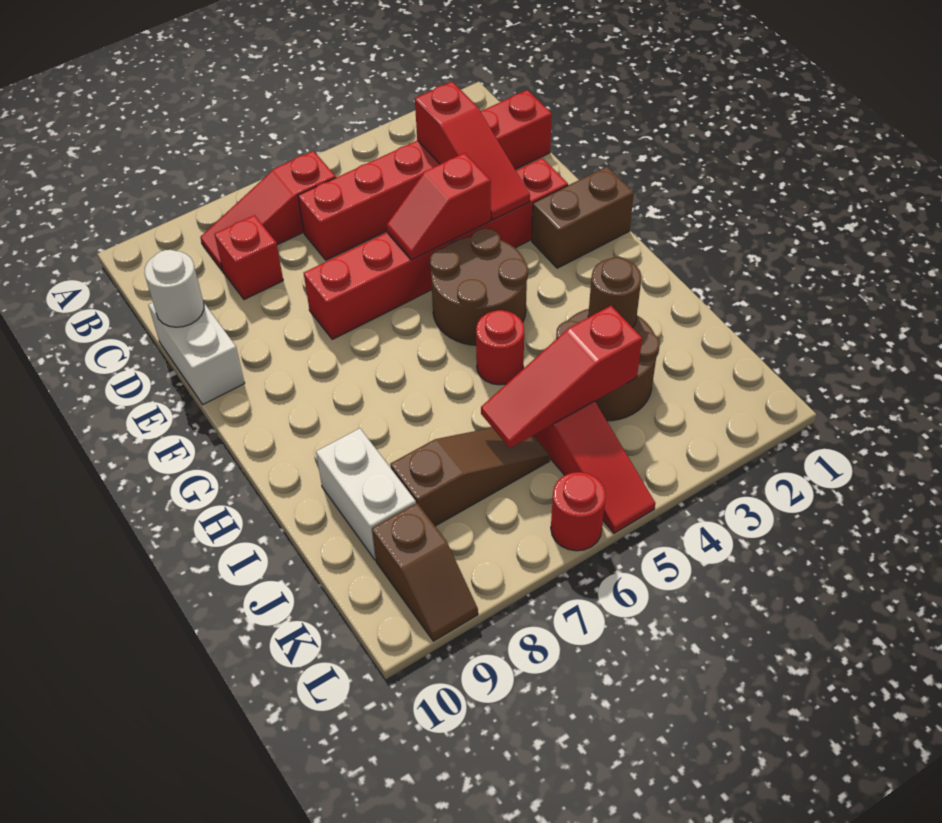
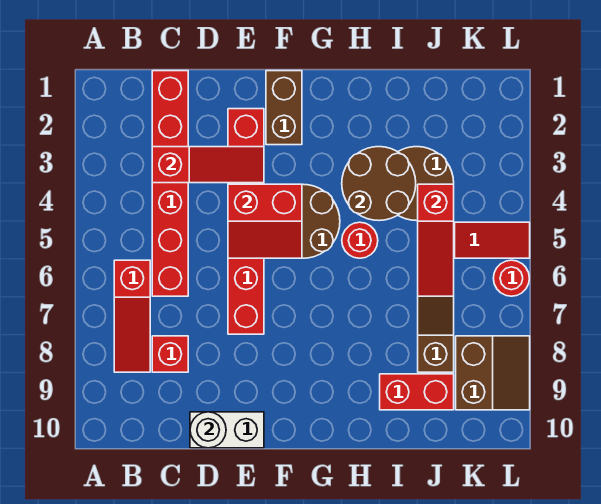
red slope E4:E5 level 2 top 4 -> red slope E4:F5 level 2 top 4
brown round brick I3 level 2 -> brown round brick H3:I4 level 2
white brick I9:J9 level 1 -> red brick I9:J9 level 1
brown slope K9:L9 level 1 top K -> brown slope K8:L9 level 1 top K

